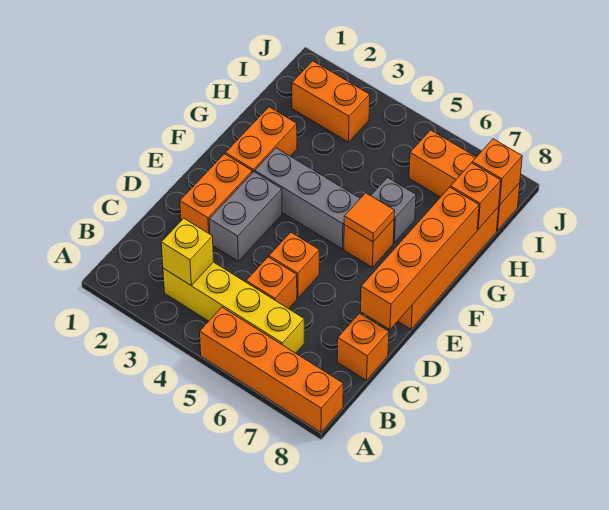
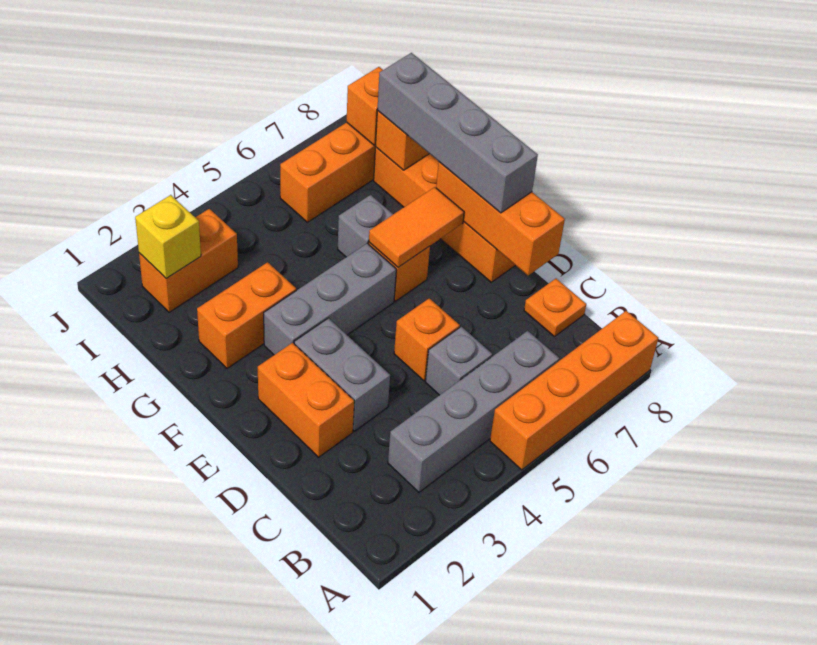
yellow brick B3:B6 level 1 -> grey brick B3:B6 level 1
yellow brick B3 level 2 -> yellow brick I2 level 2
orange brick C5 level 1 -> grey brick C5 level 1
orange brick C8 level 1 -> orange plate C8 level 1
orange brick D8:G8 level 2 -> orange brick D8:F8 level 2
none -> grey brick E8:H8 level 3
orange brick F2:G2 level 1 -> orange brick G2:G3 level 1
orange tile F6 level 2 -> orange tile F6:F7 level 2

